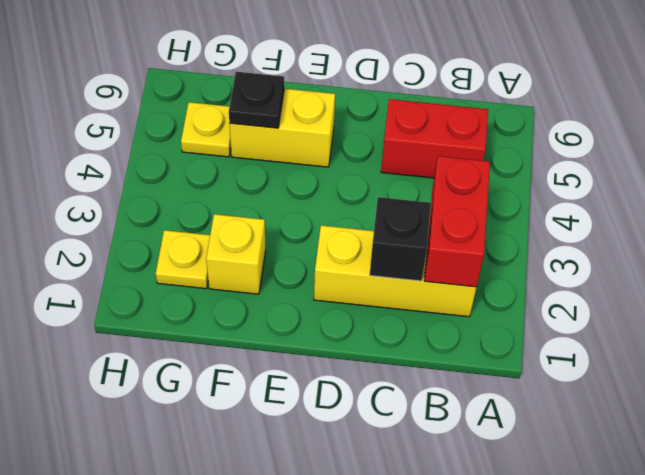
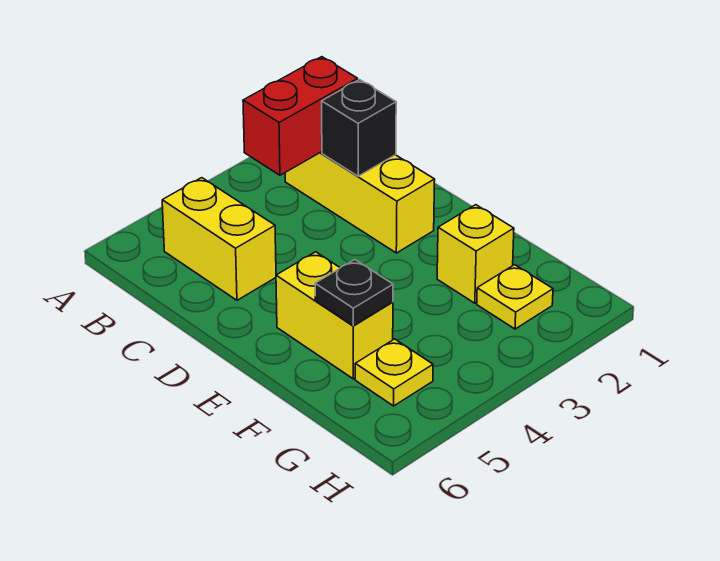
red brick B5:C5 level 1 -> yellow brick B5:C5 level 1

